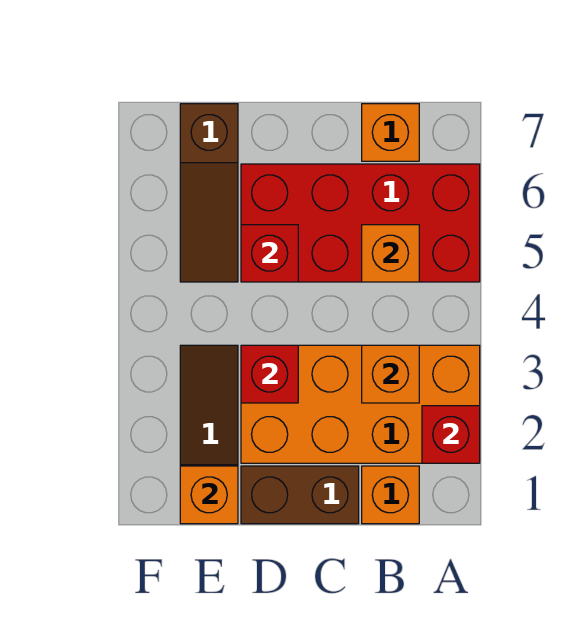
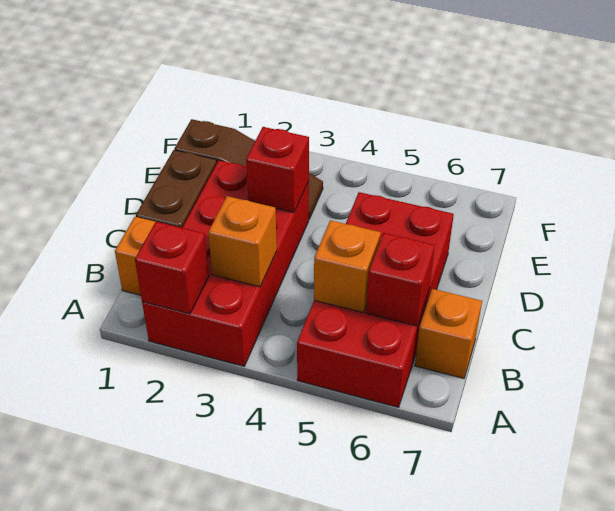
orange brick A2:D3 level 1 -> red brick A2:D3 level 1
red brick D5 level 2 -> red brick B6 level 2
orange brick E1 level 2 -> none
brown slope E5:E7 level 1 top 7 -> none

